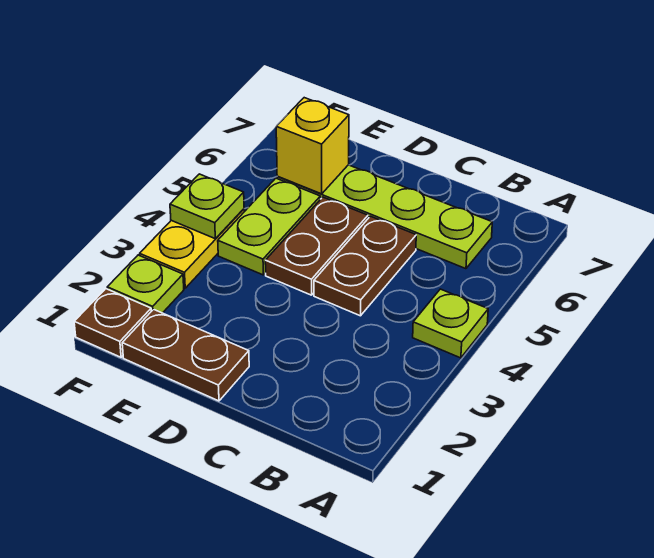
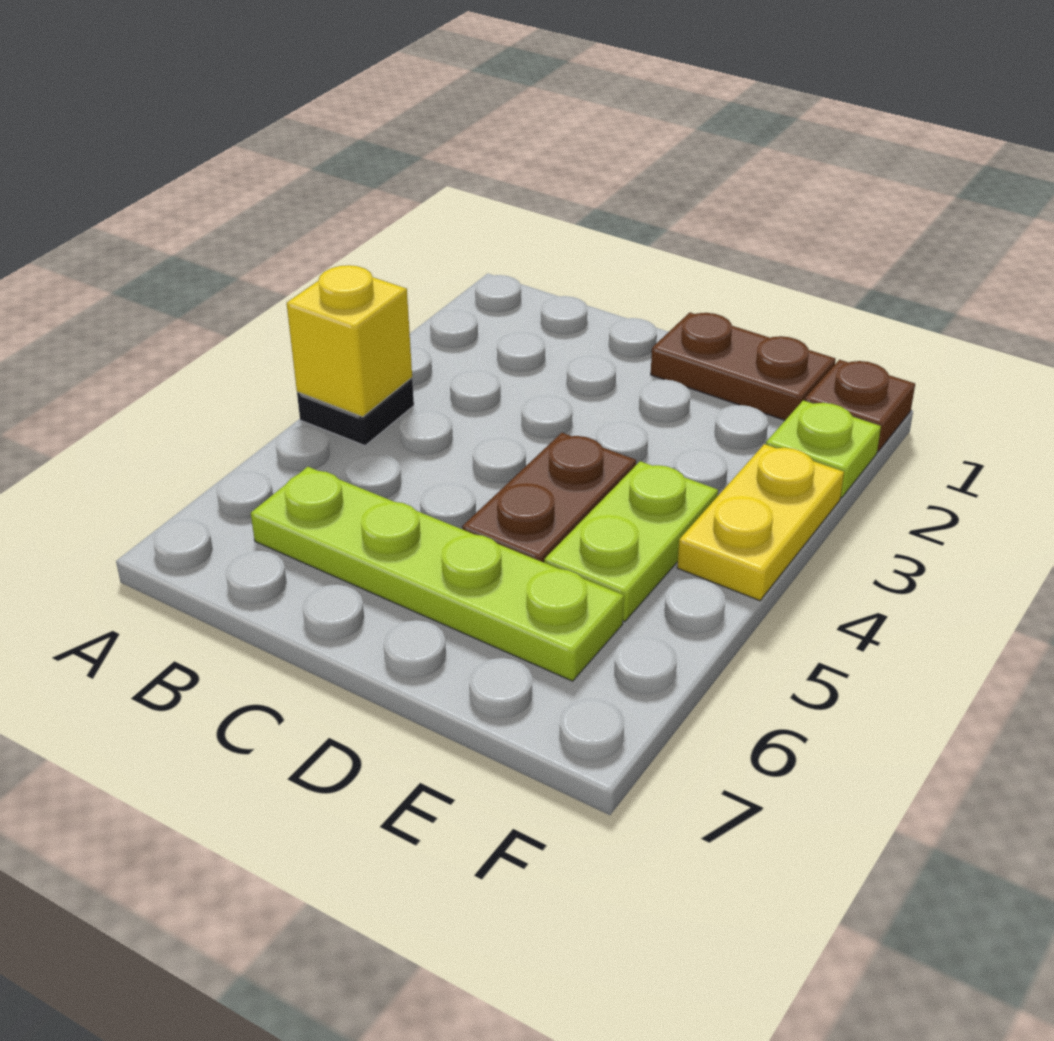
lime plate A4 level 1 -> black plate A4 level 1
brown plate C4:C5 level 1 -> none
yellow brick E6 level 2 -> yellow brick A4 level 2
lime plate F4 level 2 -> none

